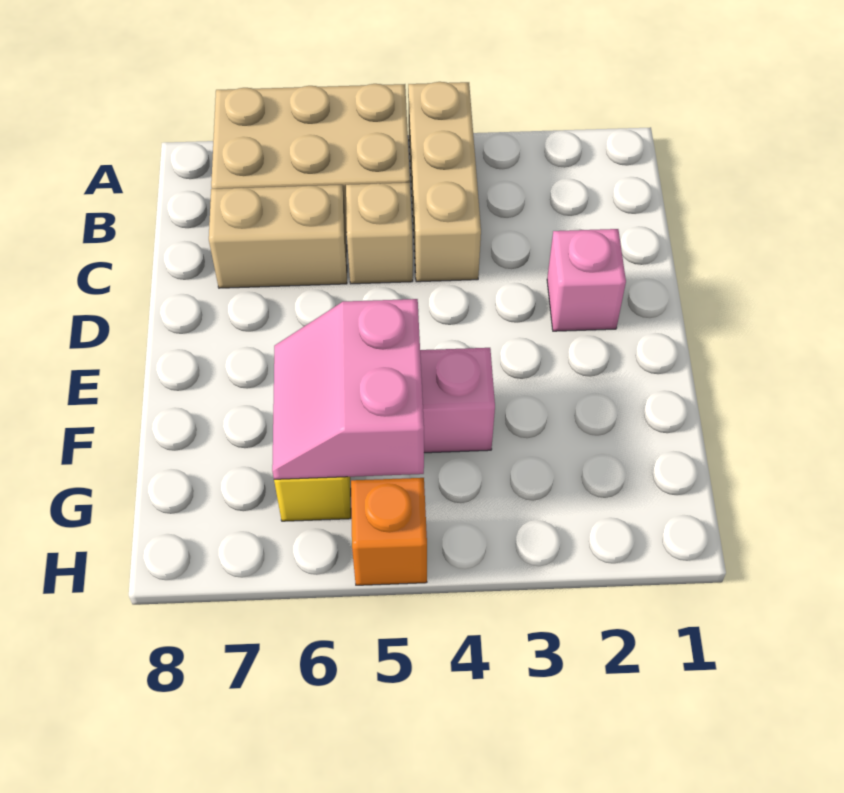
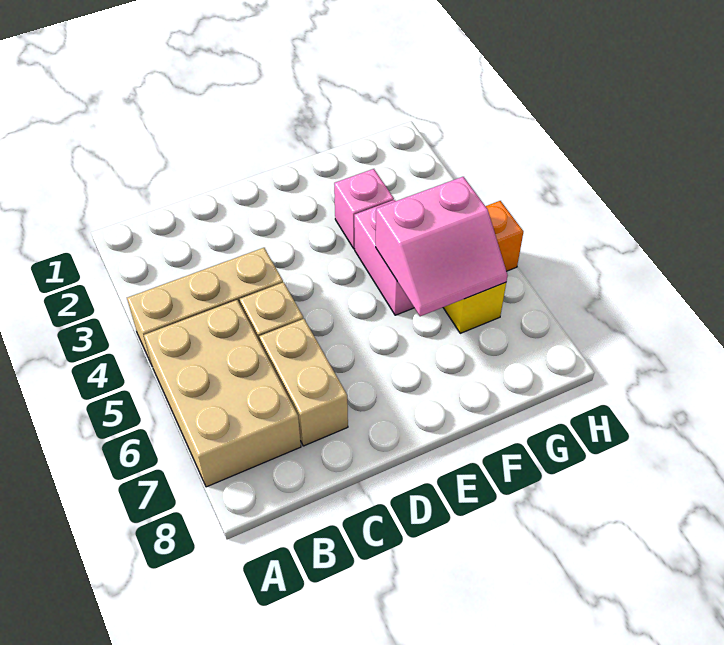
pink brick D2 level 1 -> pink brick F3 level 1

